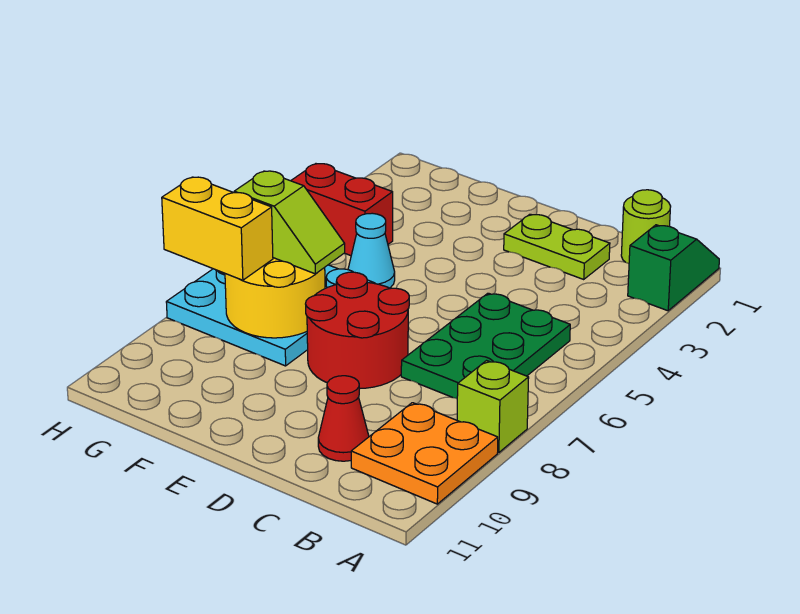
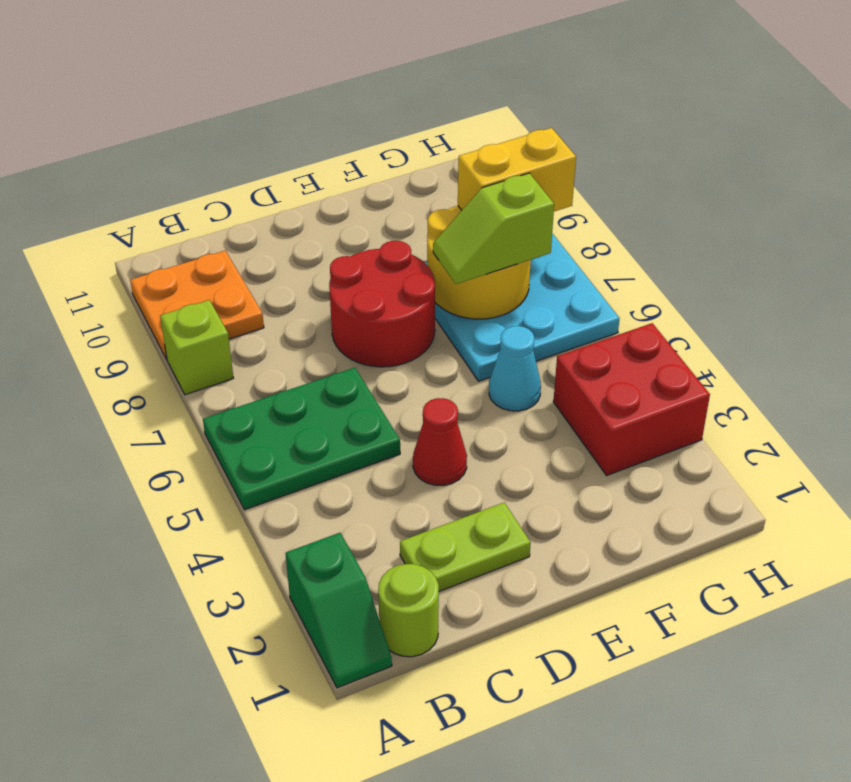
green plate B5:C7 level 1 -> green plate A5:C6 level 1
red cone C10 level 1 -> red cone D4 level 1
red brick G4:H4 level 1 -> red brick G3:H4 level 1

